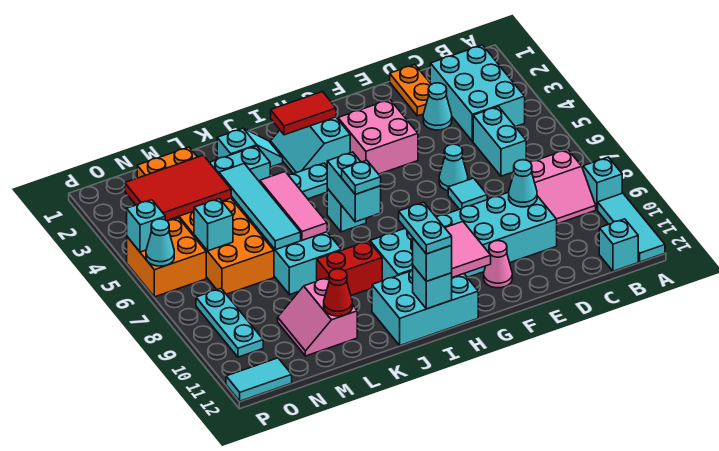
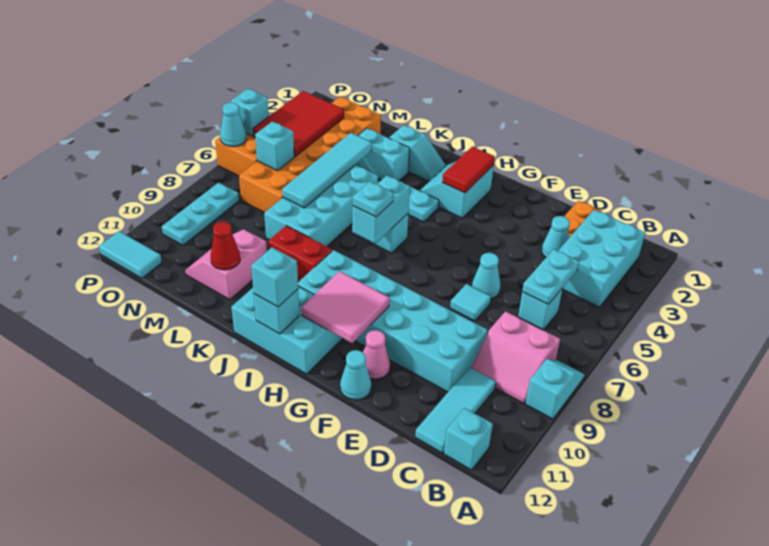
cyan tile A10:A12 level 1 -> cyan tile C10:C12 level 1
cyan brick C5:C6 level 1 -> cyan brick C6 level 1
cyan cone D9 level 2 -> cyan cone F12 level 1
pink brick F3:G4 level 1 -> none
red tile H2:I2 level 2 -> red tile H2:H3 level 2
cyan plate I11:I12 level 4 -> cyan plate C5:C6 level 2
pink tile K5:K7 level 2 -> none
red tile M3:O4 level 2 -> red tile N3:O5 level 2

